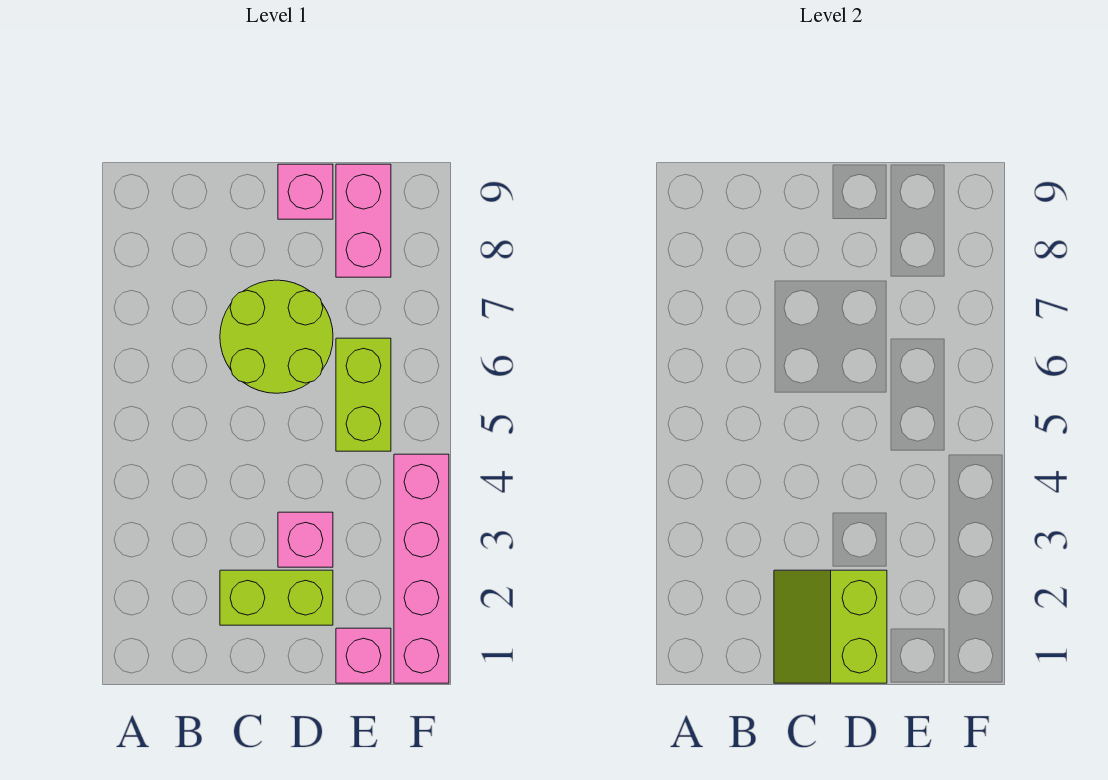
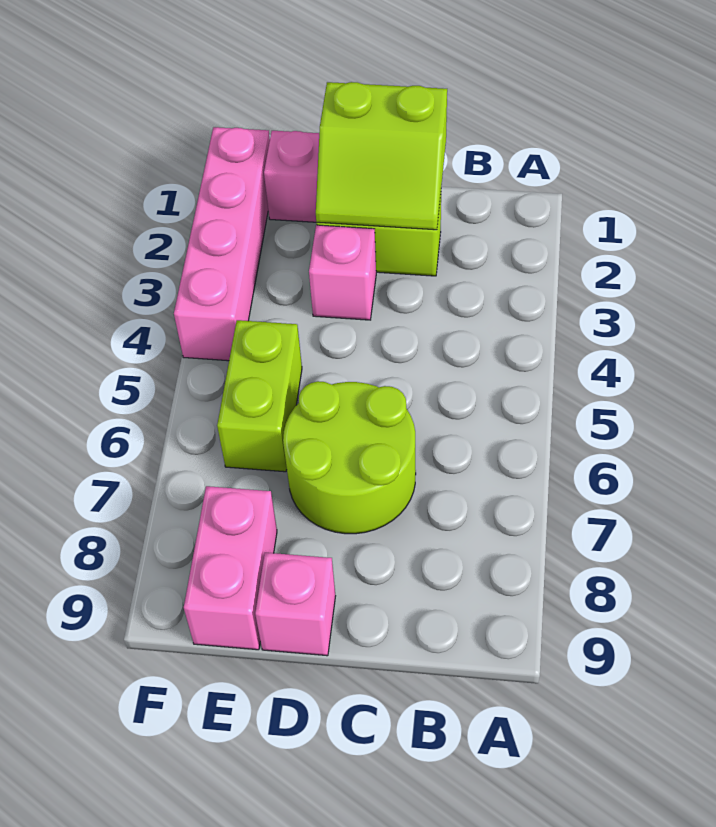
lime slope C1:D2 level 2 top D -> lime slope C1:D2 level 2 top 1

